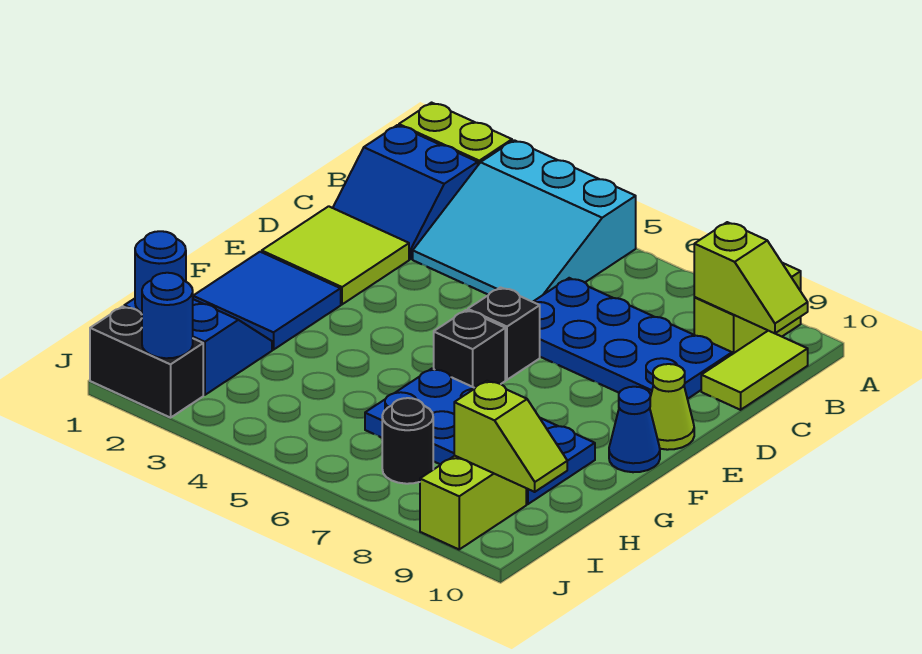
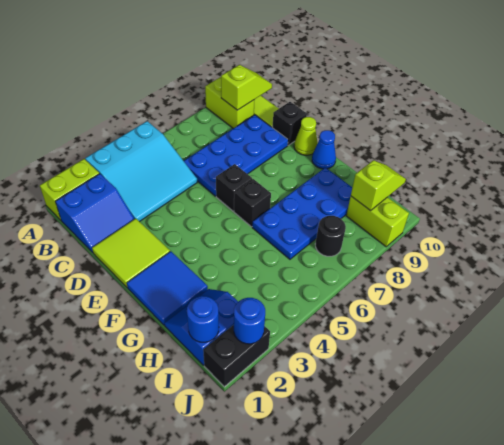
none -> black brick D10 level 1

